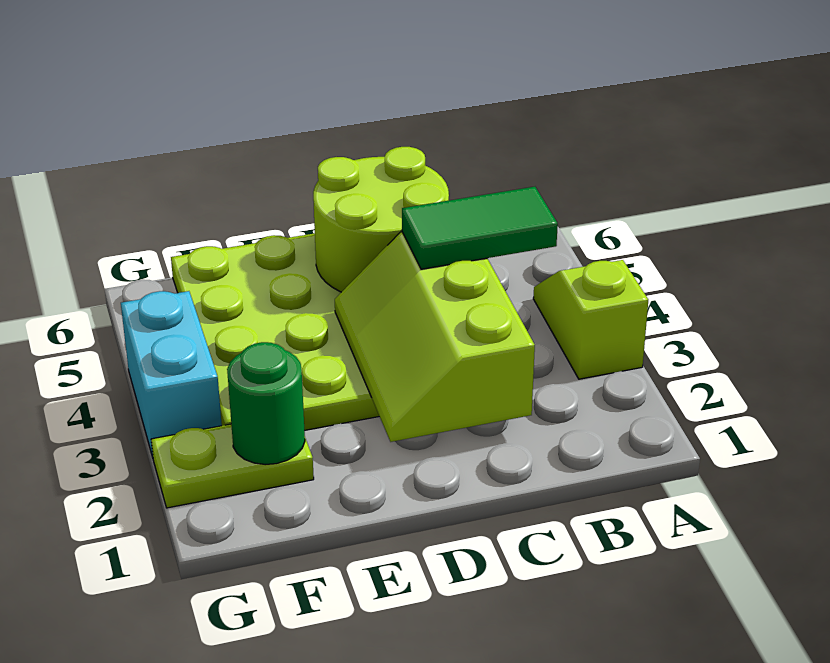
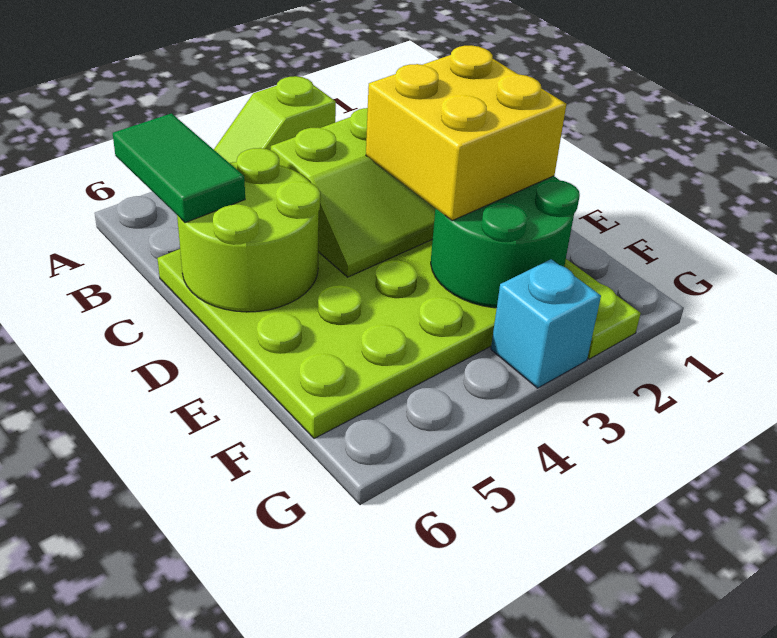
green tile B4:C4 level 3 -> green tile B6:C6 level 3
none -> yellow brick D2:E3 level 3
green round brick F2 level 2 -> green round brick E2:F3 level 2
cyan brick G3:G4 level 1 -> cyan brick G3 level 1

